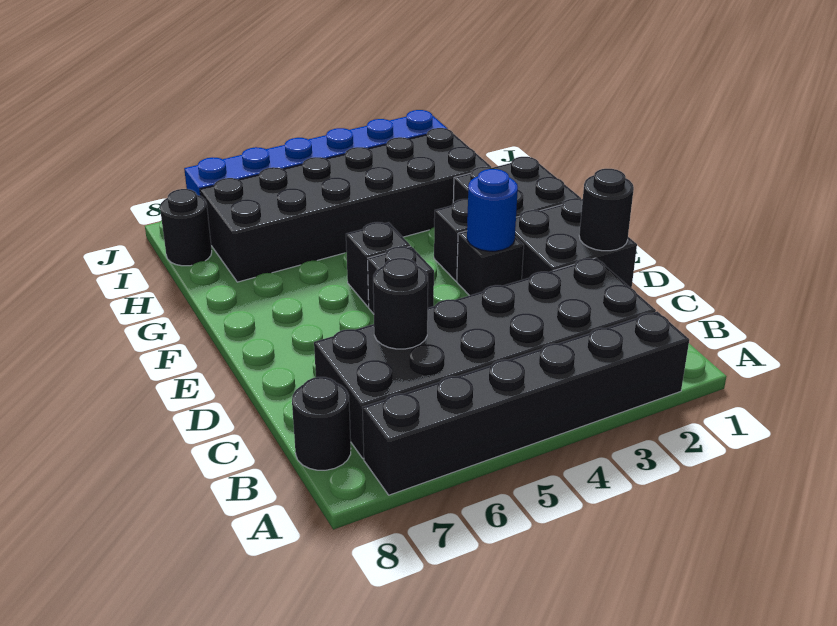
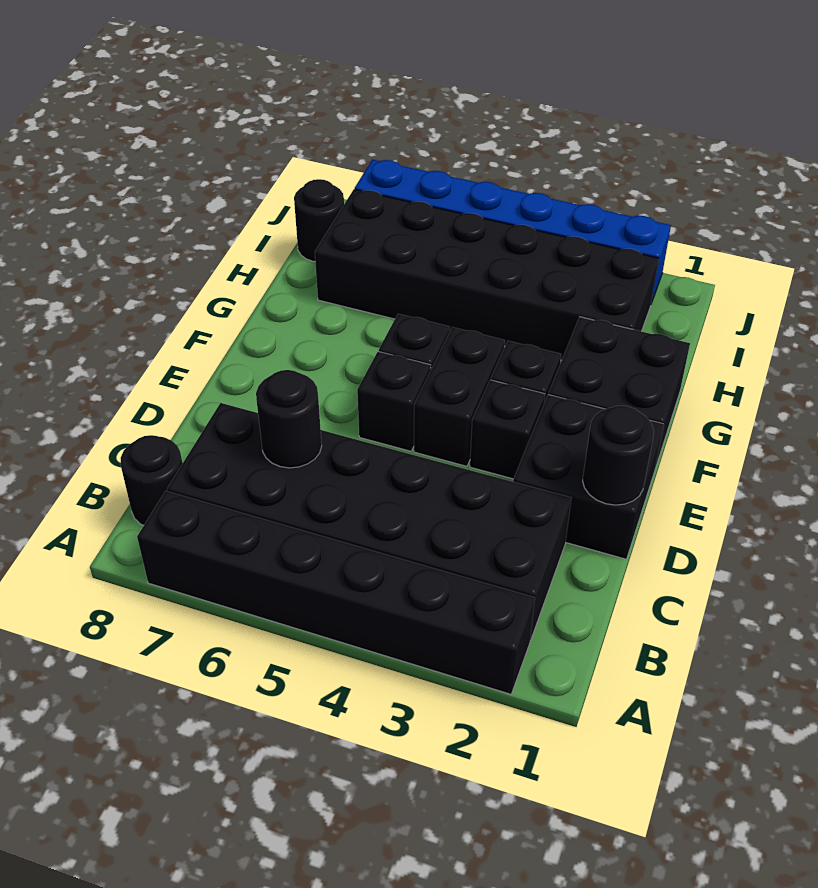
blue round brick E3 level 2 -> none
none -> black brick E4:F4 level 1

